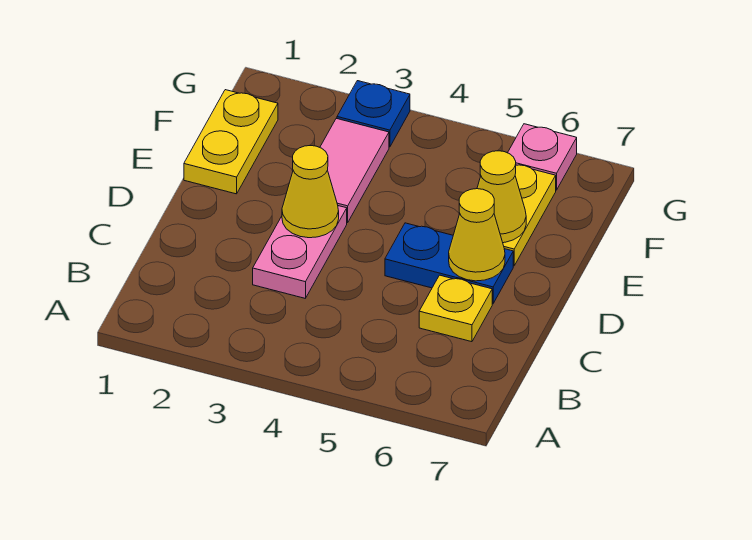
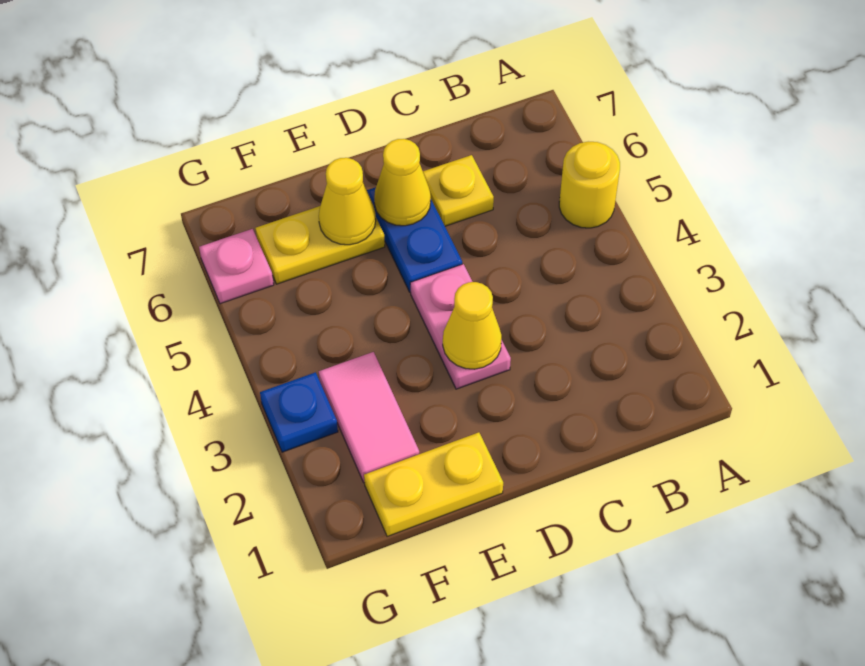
none -> yellow round brick A5 level 1
pink plate C3:D3 level 1 -> pink plate D3:D4 level 1
pink tile E3:F3 level 1 -> pink tile F2:F3 level 1

